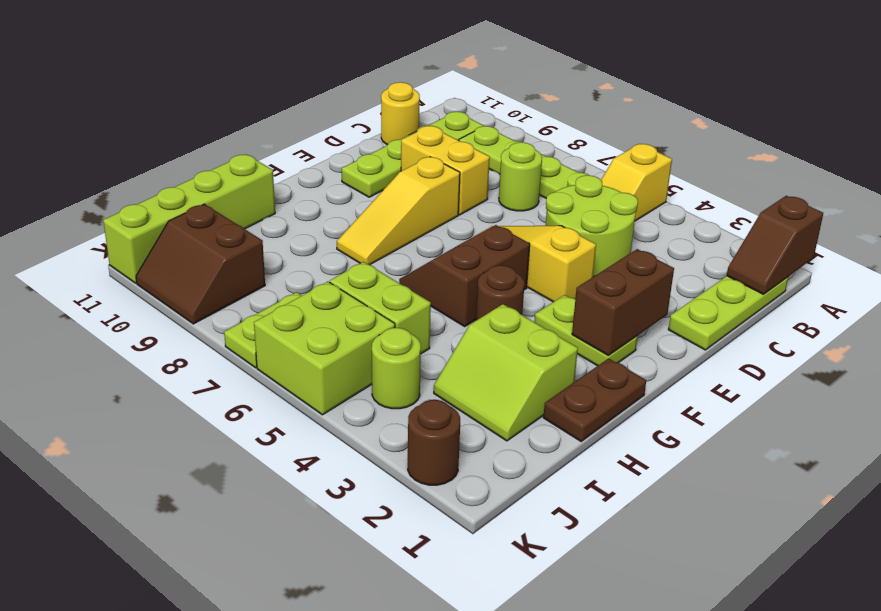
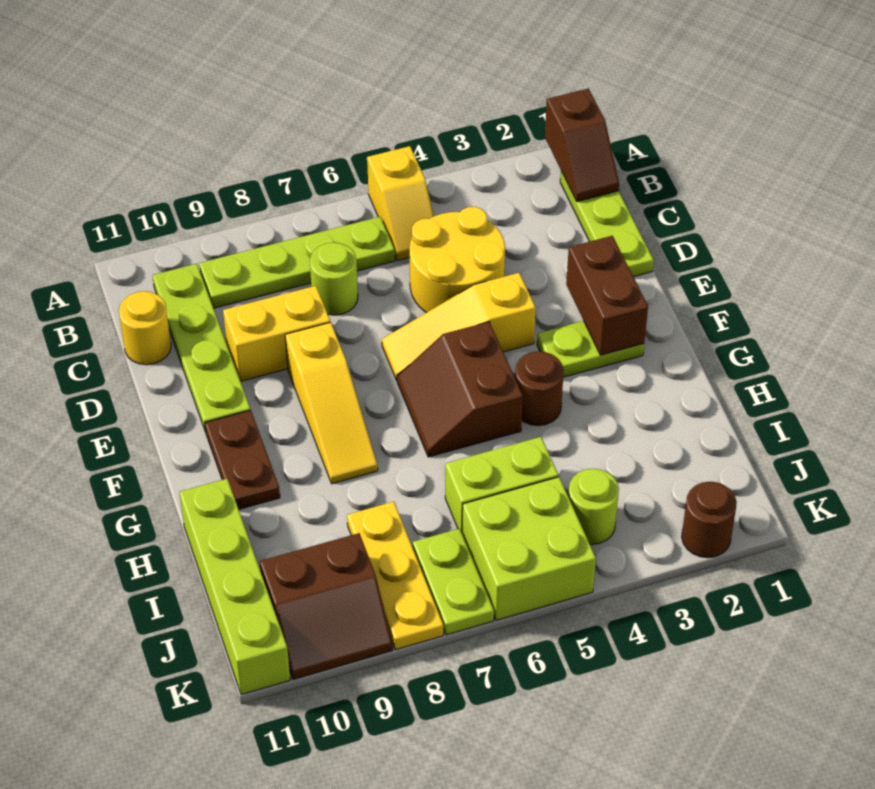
lime round brick C4:D5 level 1 -> yellow round brick C4:D5 level 1
brown plate G1:H1 level 1 -> brown plate F10:G10 level 1
lime slope H2:I3 level 1 top H -> none
none -> yellow plate I8:K8 level 1

